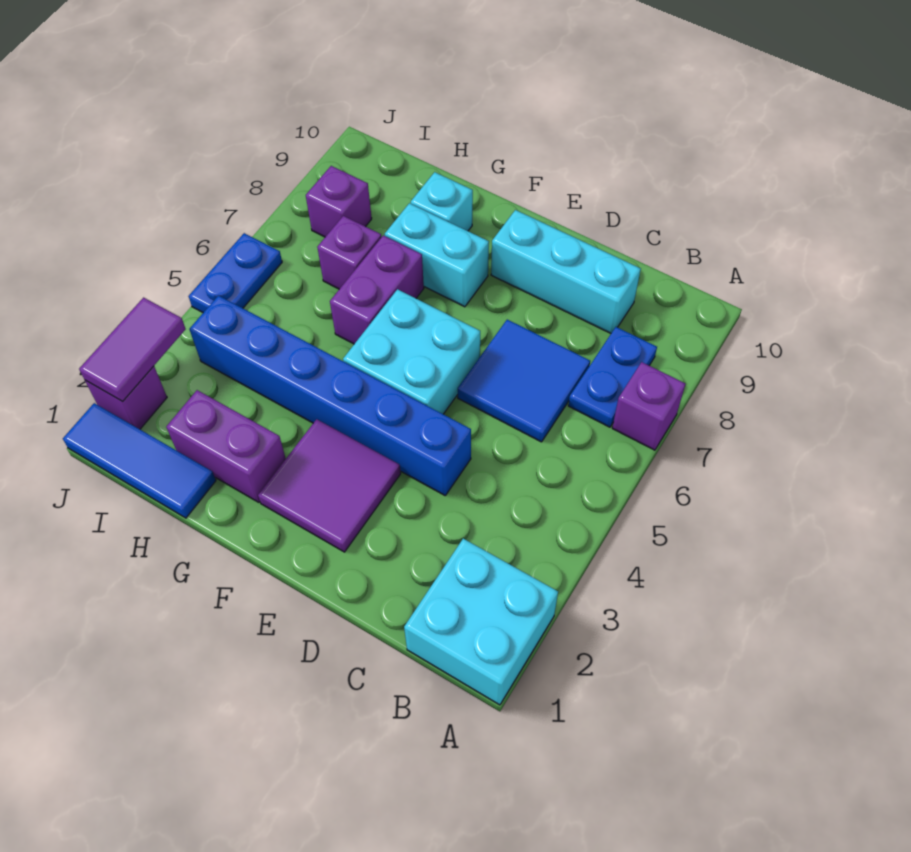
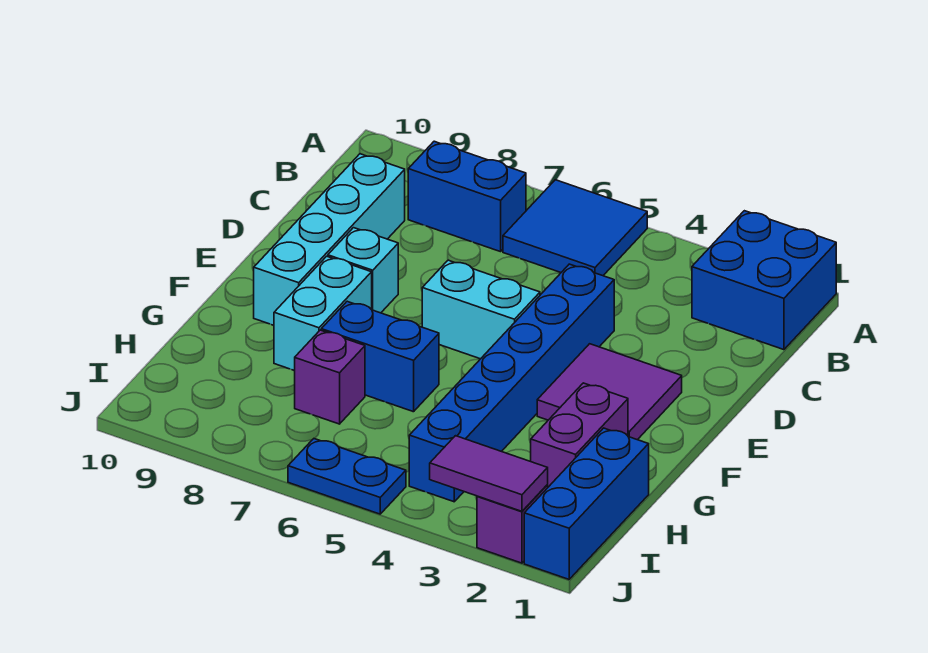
cyan brick A1:B2 level 1 -> blue brick A1:B2 level 1
purple brick A7 level 1 -> none
blue plate B7:B8 level 1 -> blue brick B7:B8 level 1
blue tile C6:D7 level 1 -> blue tile A5:B6 level 1
cyan brick C9:E9 level 1 -> cyan brick C9:F9 level 1
cyan brick E5:F6 level 1 -> cyan brick E5:E6 level 1
purple brick G6:G7 level 1 -> blue brick G6:G7 level 1
cyan brick G9 level 1 -> cyan brick E8 level 1
blue tile H1:J1 level 1 -> blue brick H1:J1 level 1
purple brick I8 level 1 -> none

